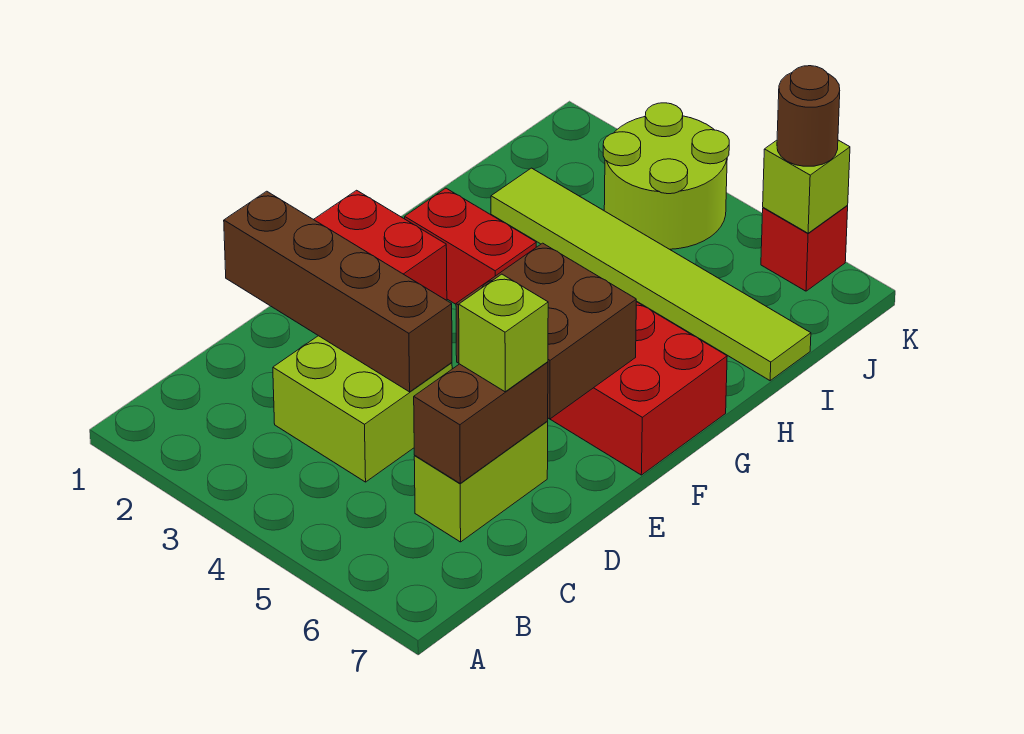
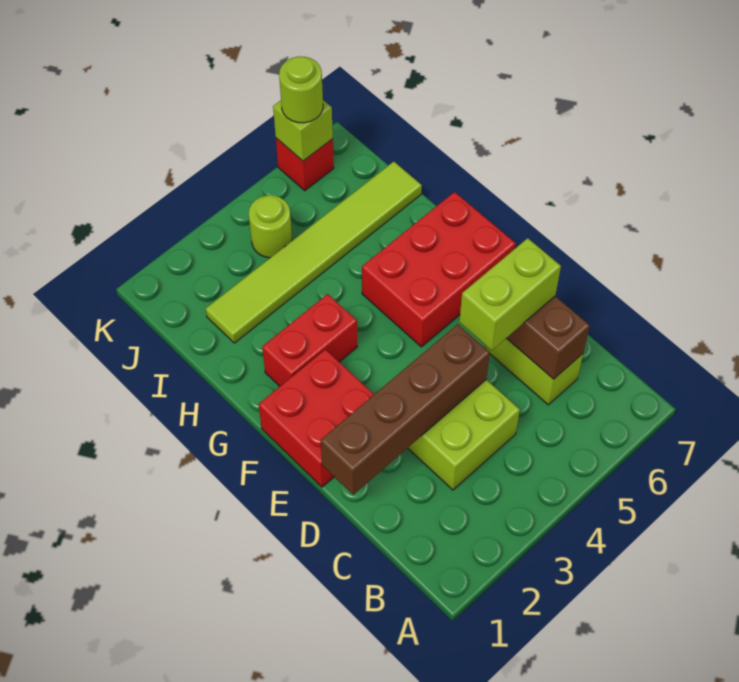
lime brick D6 level 3 -> lime brick D5:D6 level 3
brown brick E5:F6 level 2 -> none
lime round brick J3:K4 level 1 -> lime round brick J4 level 1
brown round brick K6 level 3 -> lime round brick K6 level 3

